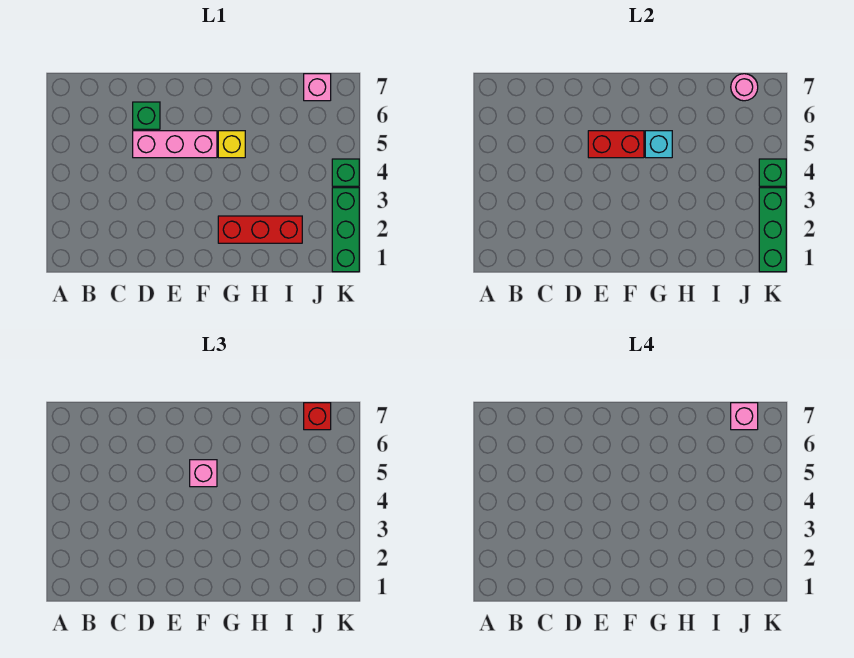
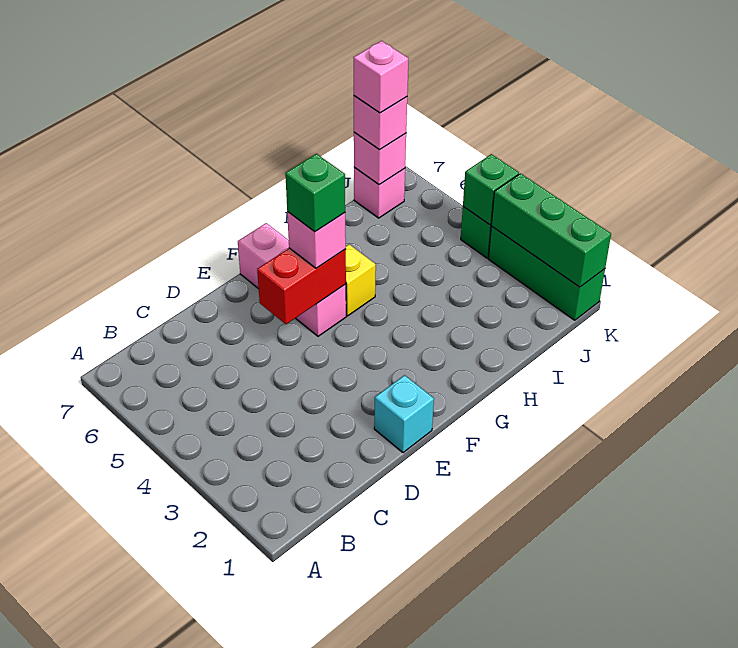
pink brick D5:F5 level 1 -> pink brick F5:F7 level 1
green brick D6 level 1 -> green brick F5 level 4
red brick G2:I2 level 1 -> none
cyan brick G5 level 2 -> cyan brick E1 level 1
pink round brick J7 level 2 -> pink brick J7 level 2
red brick J7 level 3 -> pink brick J7 level 3

